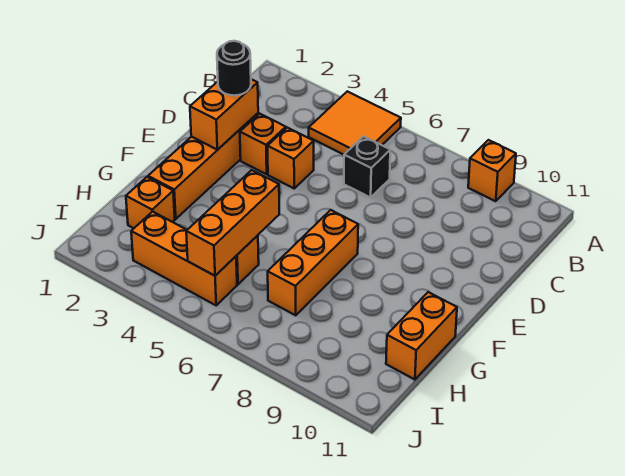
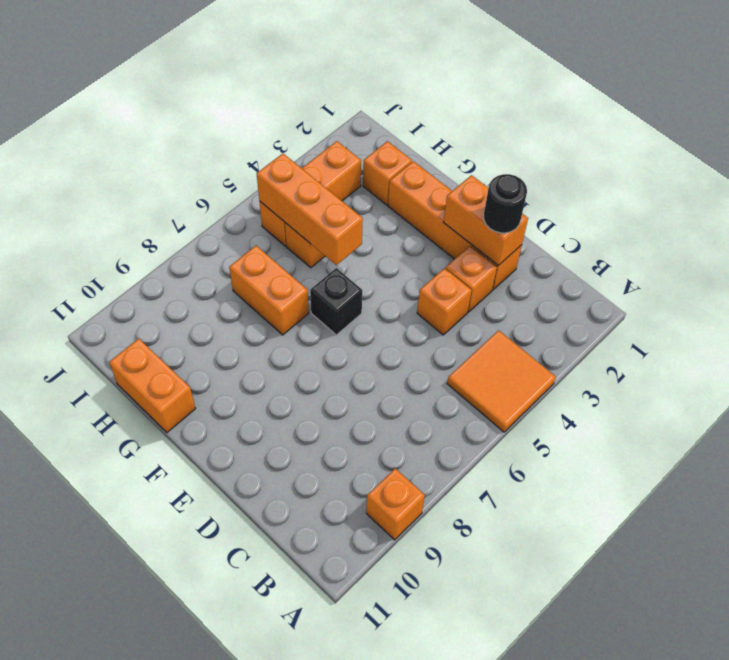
black brick C6 level 1 -> black brick F6 level 1
orange brick F7:H7 level 1 -> orange brick G7:H7 level 1

